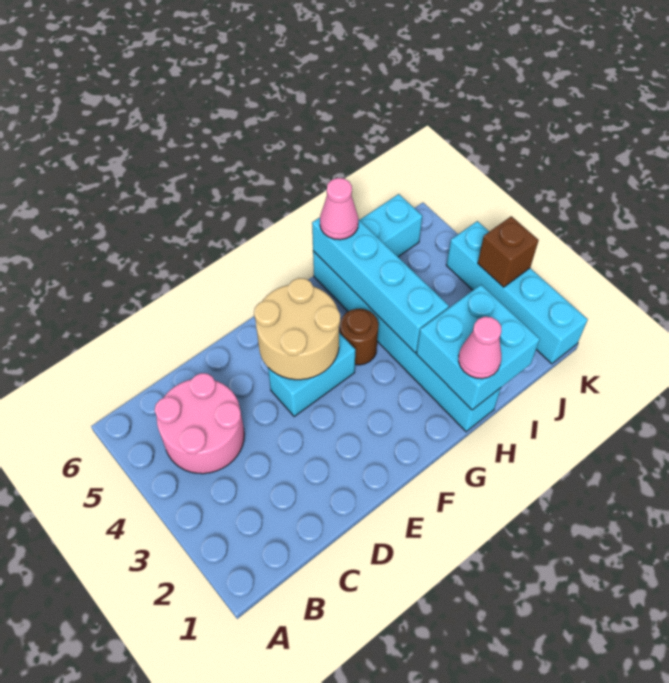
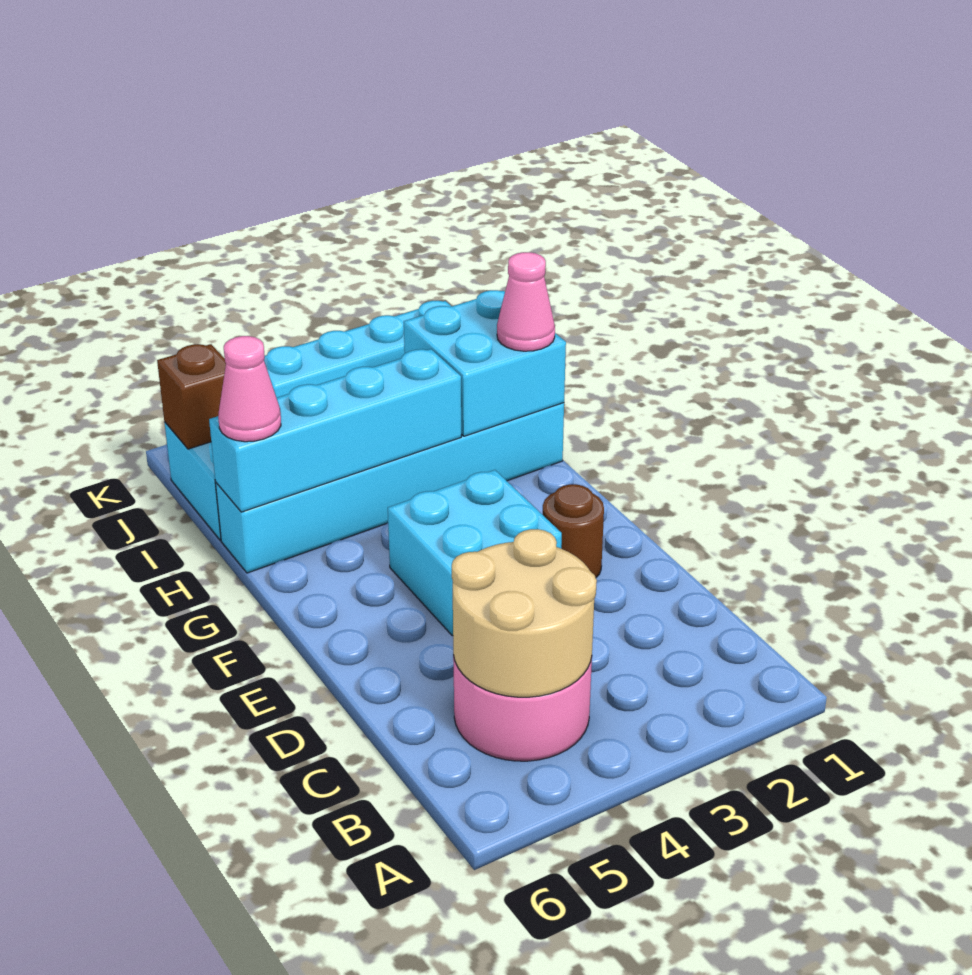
cyan brick E4:F4 level 1 -> cyan brick E3:F4 level 1
tan round brick E4:F5 level 2 -> tan round brick B4:C5 level 2
brown round brick G4 level 1 -> brown round brick E2 level 1
brown brick K3 level 2 -> brown brick J6 level 2

